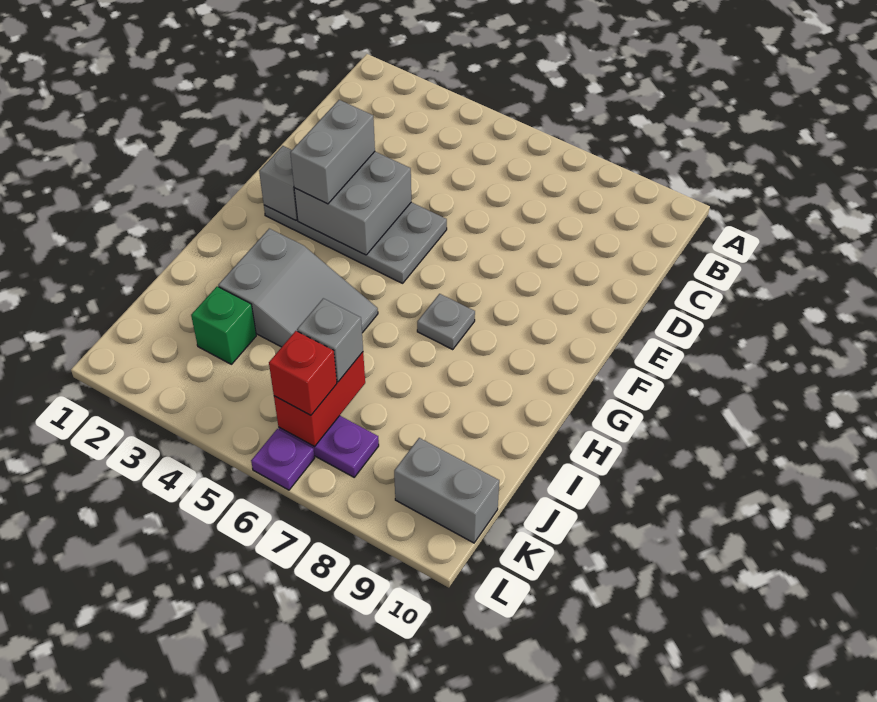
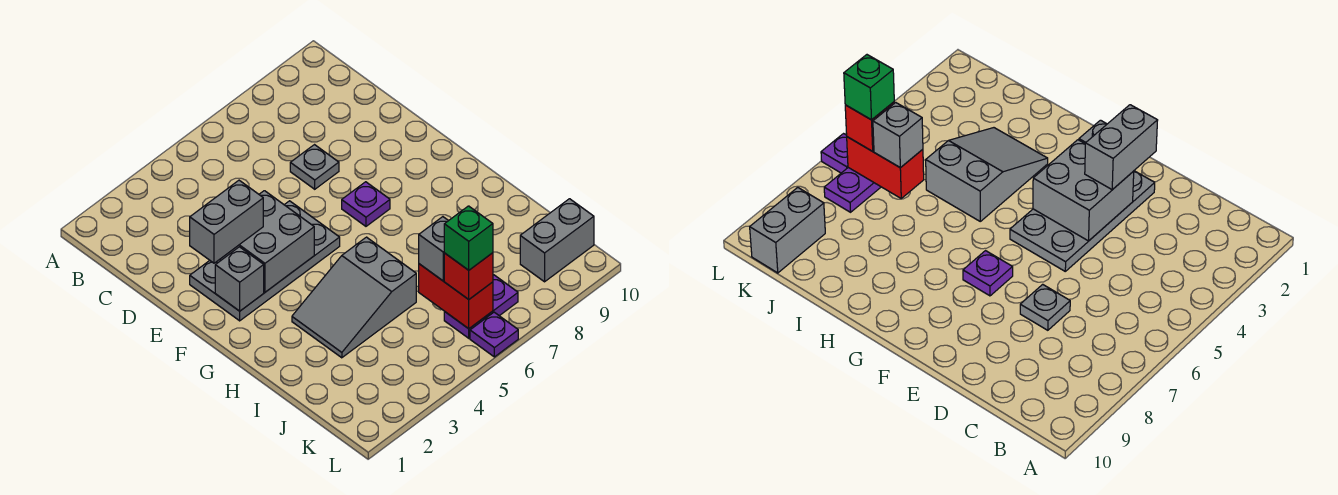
grey brick E3:F3 level 3 -> grey brick E2:E3 level 3
none -> purple plate F7 level 1
grey plate G7 level 1 -> grey plate D7 level 1
grey slope H3:I5 level 1 top 3 -> grey slope H3:I5 level 1 top 5
green brick J3 level 1 -> green brick K6 level 4

